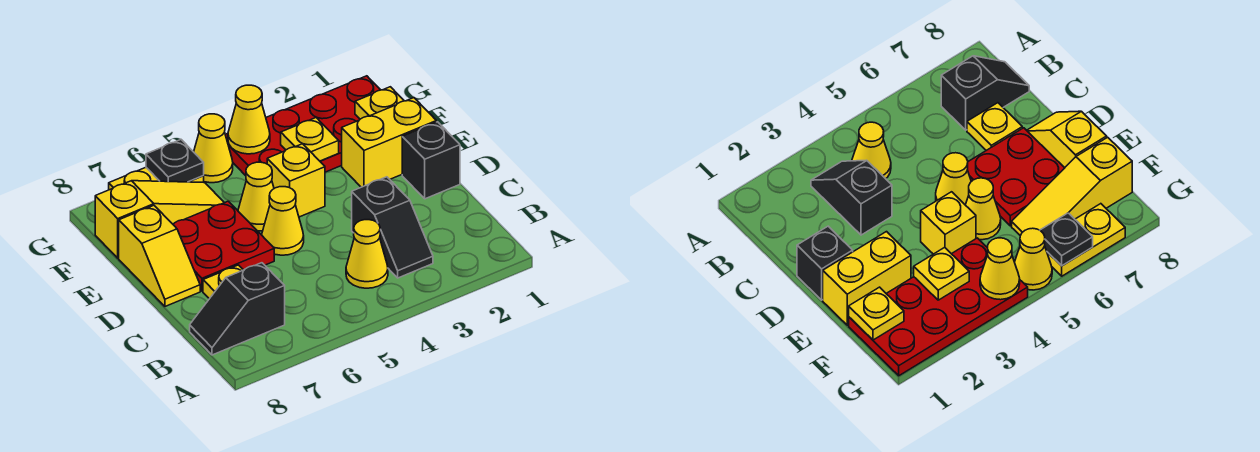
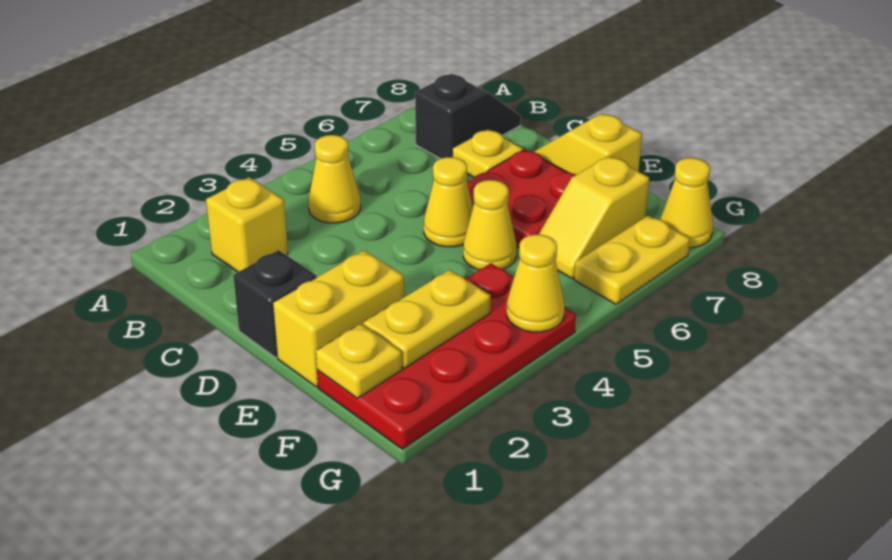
black slope B3:C3 level 1 top C -> none
yellow brick E4 level 1 -> yellow brick B2 level 1
yellow plate F3 level 2 -> yellow plate F2:F3 level 2
yellow slope F6:F8 level 1 top 8 -> yellow slope F6:F7 level 1 top 7
yellow cone G5 level 1 -> yellow cone G8 level 1
black plate G6 level 2 -> none

